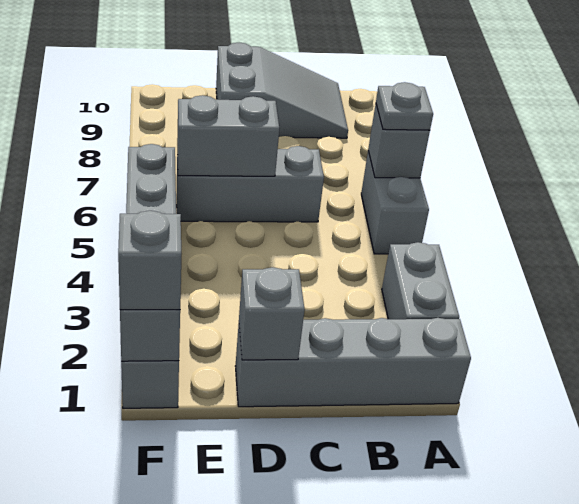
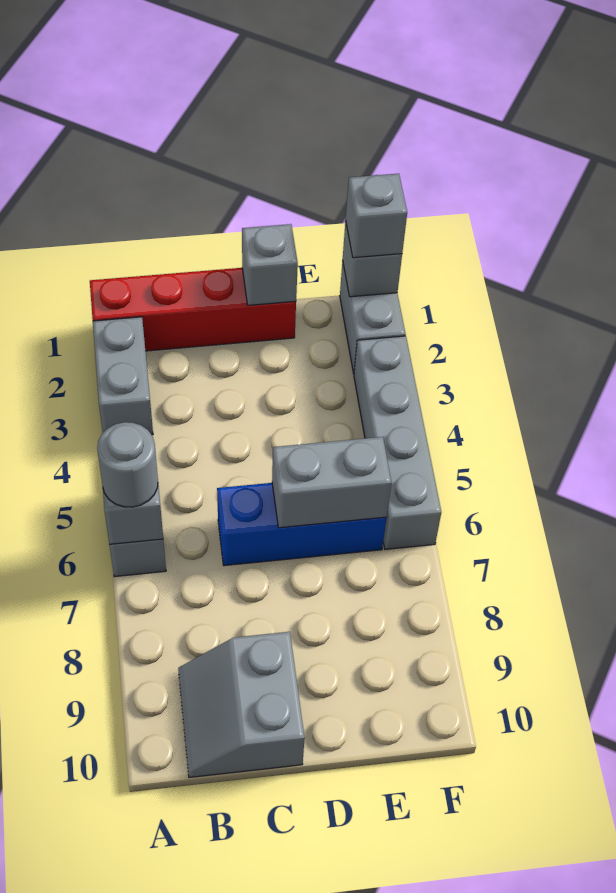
grey brick A1:D1 level 1 -> red brick A1:D1 level 1
grey plate A6 level 3 -> grey round brick A6 level 3
grey slope B9:D10 level 1 top D -> grey slope B9:C10 level 1 top C
grey brick C6:E6 level 1 -> blue brick C6:E6 level 1

